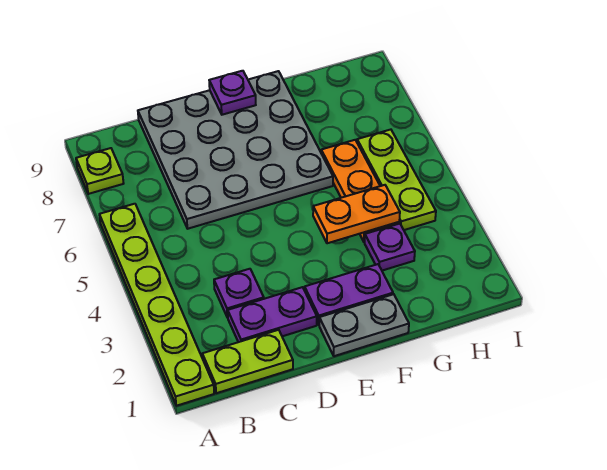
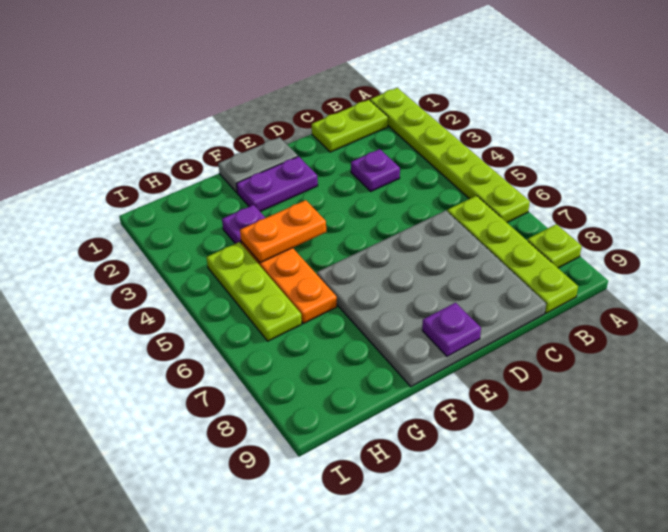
none -> lime plate B6:B9 level 1
purple plate C2:D2 level 1 -> none

